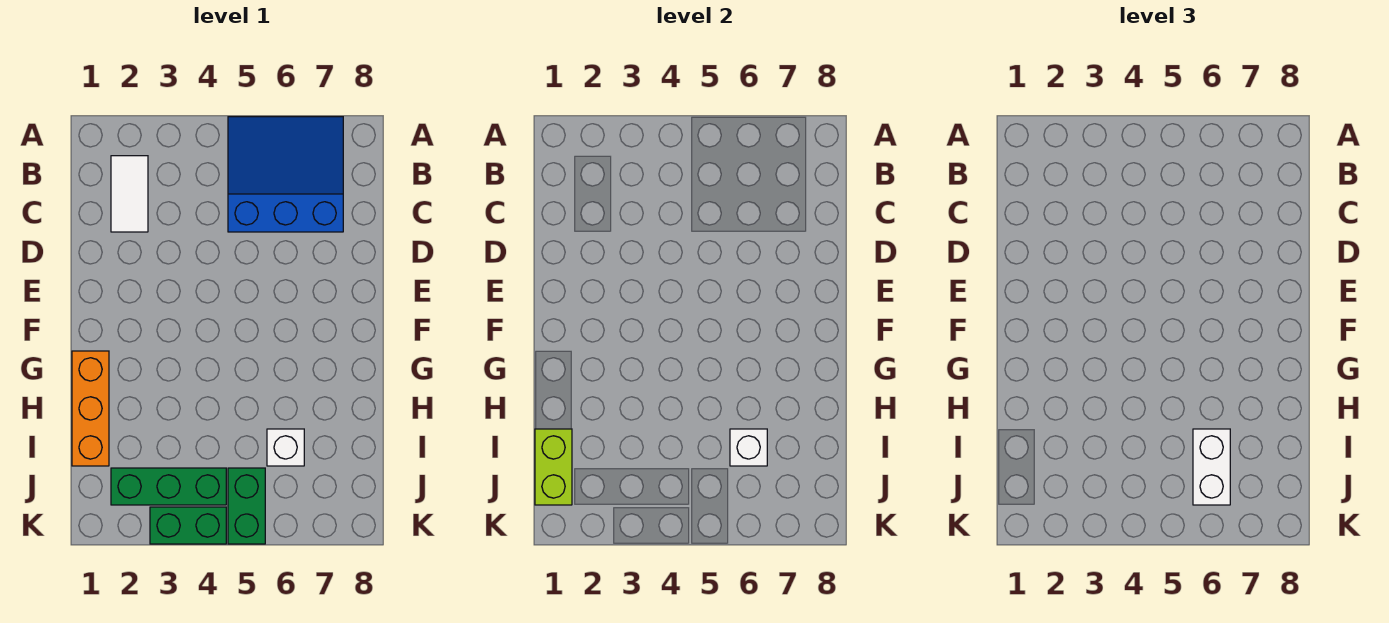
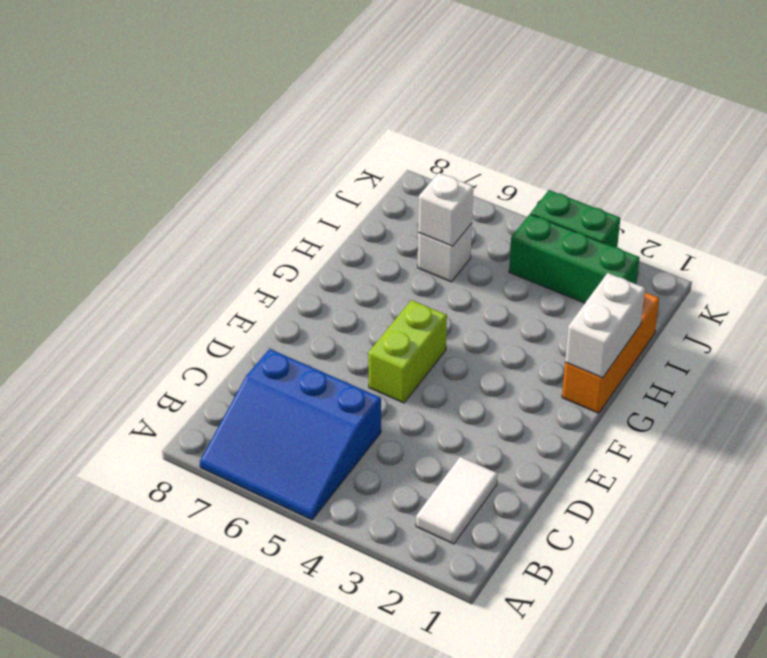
lime brick I1:J1 level 2 -> lime brick E5:F5 level 1
white brick I6:J6 level 3 -> white brick G1:H1 level 2
green brick J5:K5 level 1 -> none

